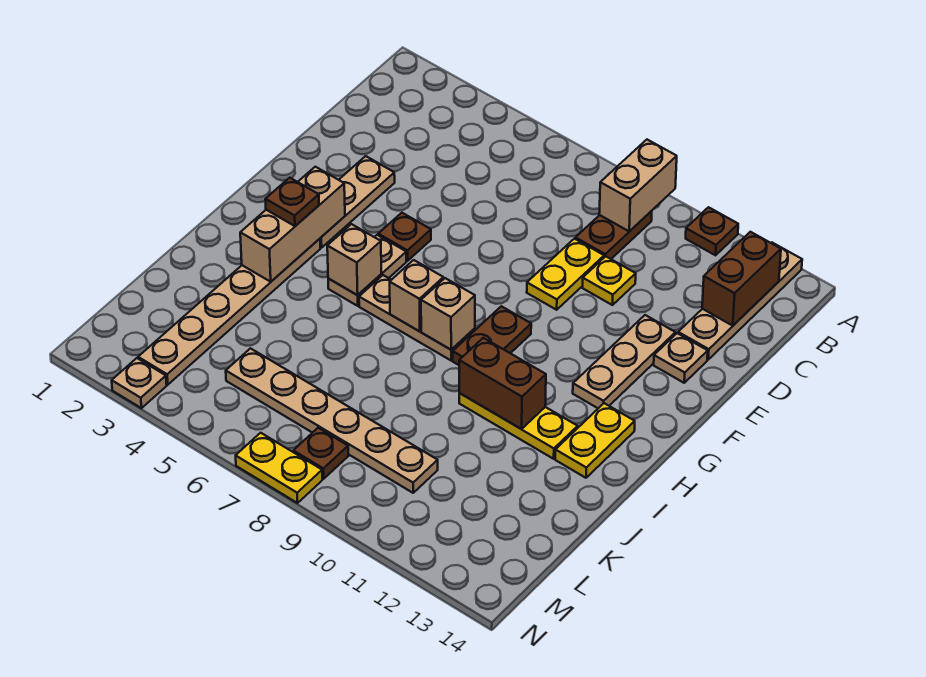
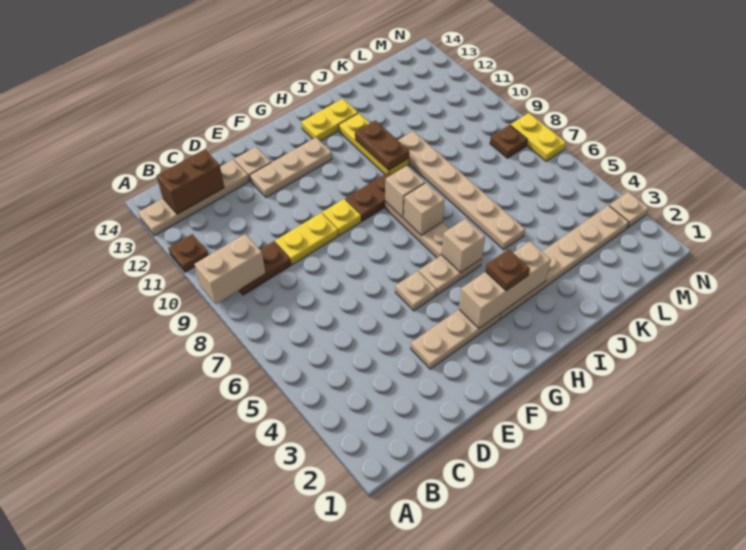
yellow plate D10 level 1 -> yellow plate F9 level 1
brown plate F5 level 1 -> tan plate F5 level 1
brown brick I10:I11 level 2 -> brown plate I10:I11 level 2
tan plate L5:L10 level 1 -> tan plate J5:J10 level 1

